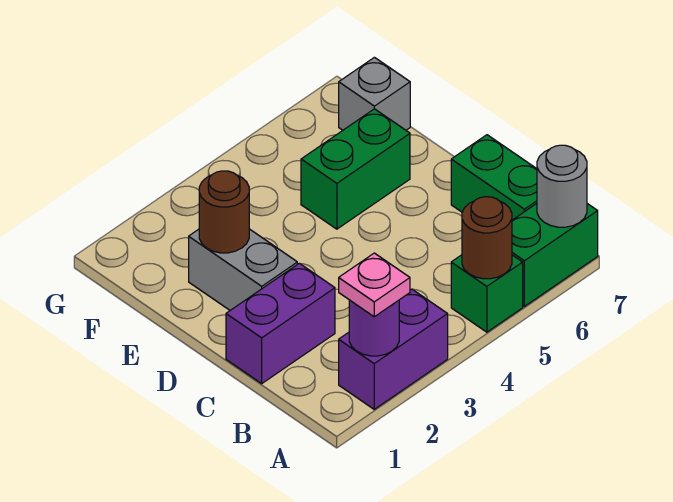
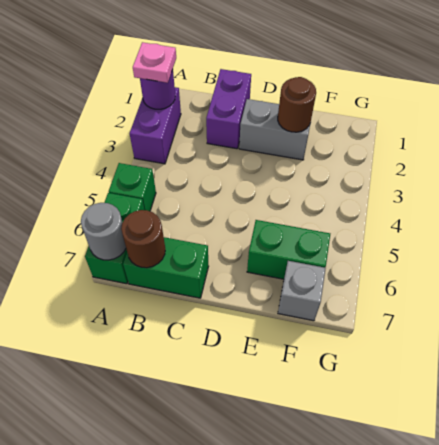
brown round brick A5 level 2 -> brown round brick B7 level 2
green brick E5:E6 level 1 -> green brick E6:F6 level 1

